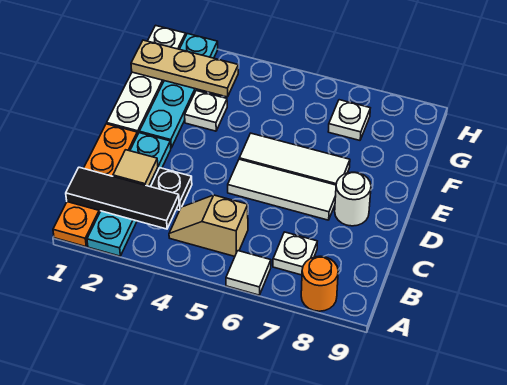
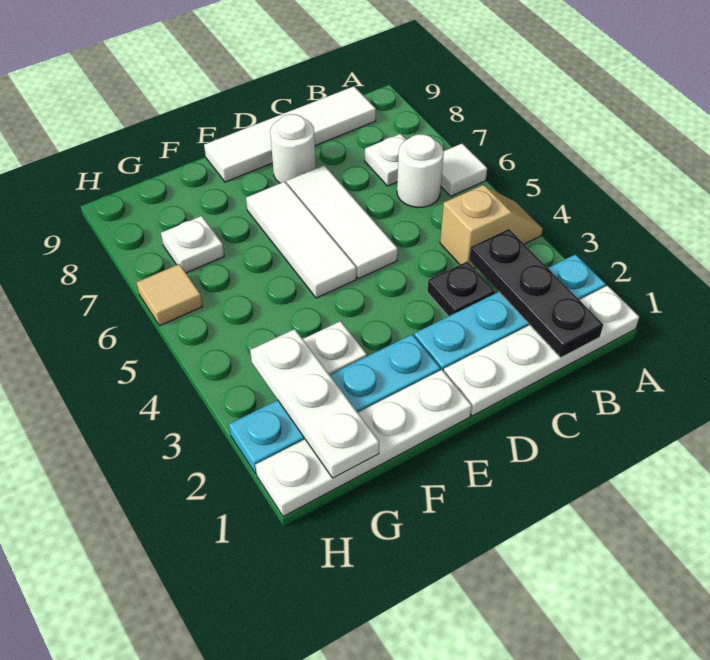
orange plate A1:D1 level 1 -> white plate A1:D1 level 1
orange round brick A8 level 1 -> none
black tile B1:B3 level 2 -> black plate B1:B3 level 2
tan slope B4:B5 level 1 top 5 -> tan slope A4:B4 level 1 top B
none -> white round brick B6 level 1
none -> white tile B9:E9 level 1
tan tile C2 level 2 -> tan tile H6 level 1
tan plate G1:G3 level 2 -> white plate G1:G3 level 2

